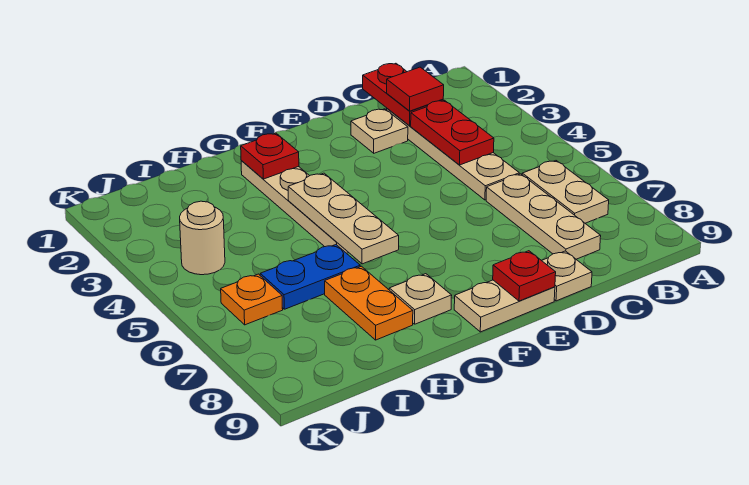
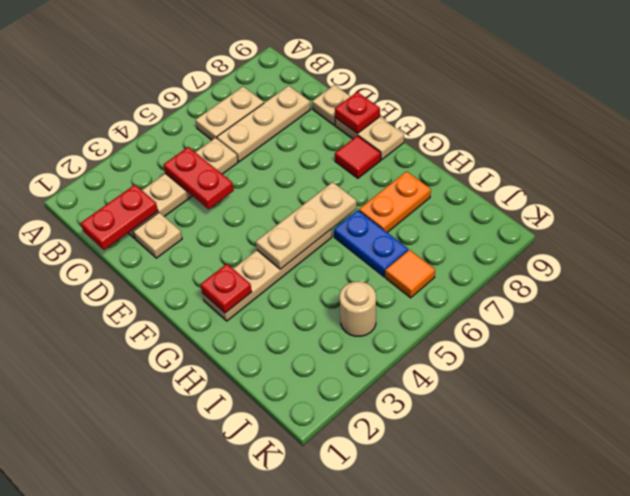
red tile C2 level 3 -> red tile F8 level 1
red plate C3:C4 level 2 -> red plate C4:D4 level 2
tan plate G8 level 1 -> none
orange plate J6 level 1 -> orange tile J6 level 1

